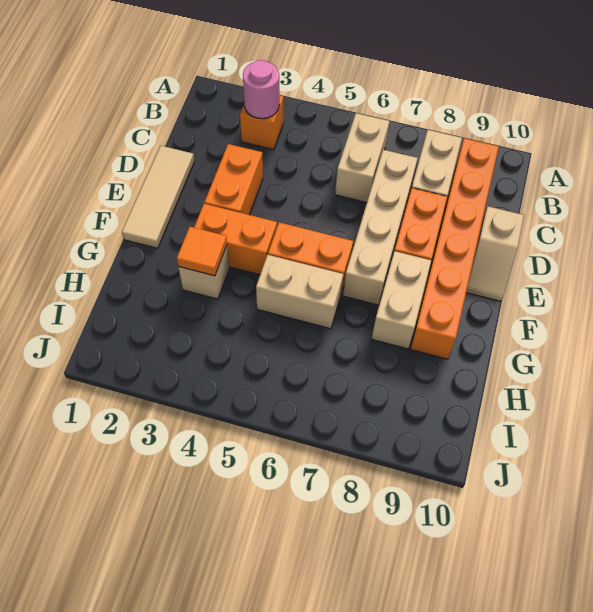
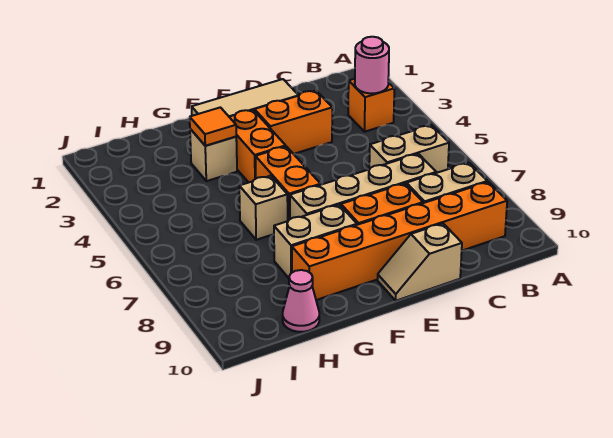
tan brick G5:G6 level 1 -> tan brick G6 level 1
none -> pink cone H10 level 1

